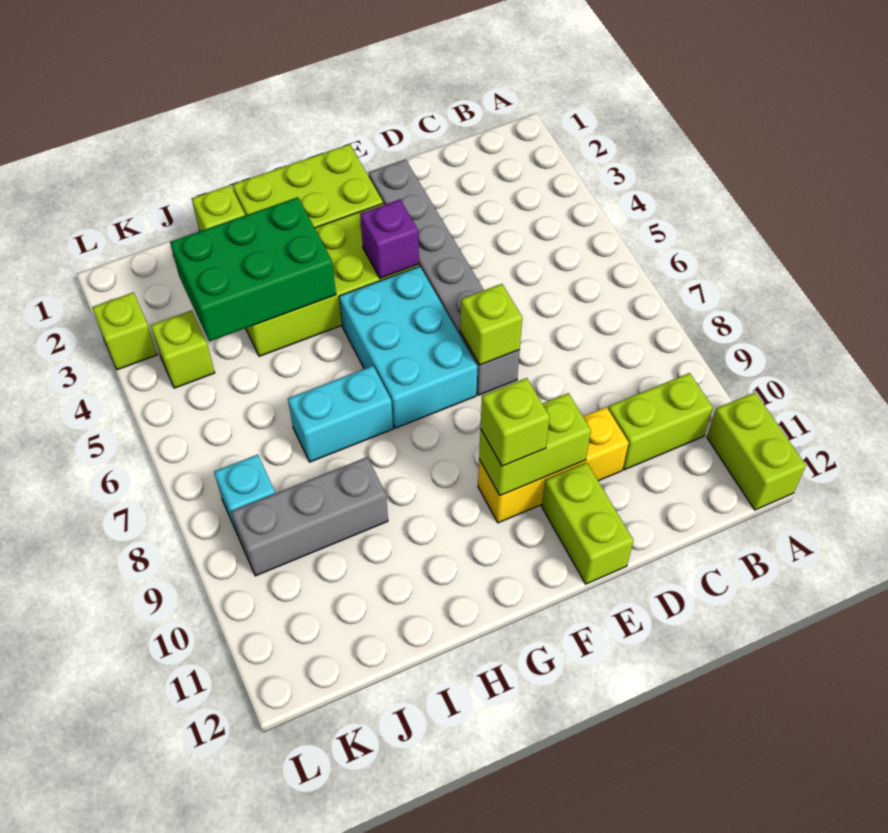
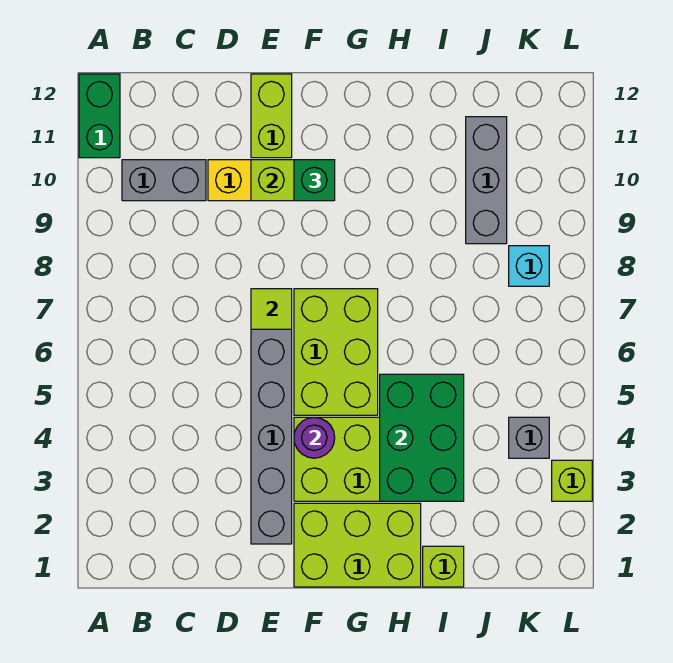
lime brick A11:A12 level 1 -> green brick A11:A12 level 1
lime brick B10:C10 level 1 -> grey brick B10:C10 level 1
lime brick E7 level 2 -> lime tile E7 level 2
purple brick F4 level 2 -> purple round brick F4 level 2
cyan brick F5:G7 level 1 -> lime brick F5:G7 level 1
lime brick F10 level 3 -> green brick F10 level 3
green brick H3:J4 level 2 -> green brick H3:I5 level 2
cyan brick H7:I7 level 1 -> none
grey brick I9:K9 level 1 -> grey brick J9:J11 level 1
lime brick K4 level 1 -> grey brick K4 level 1

